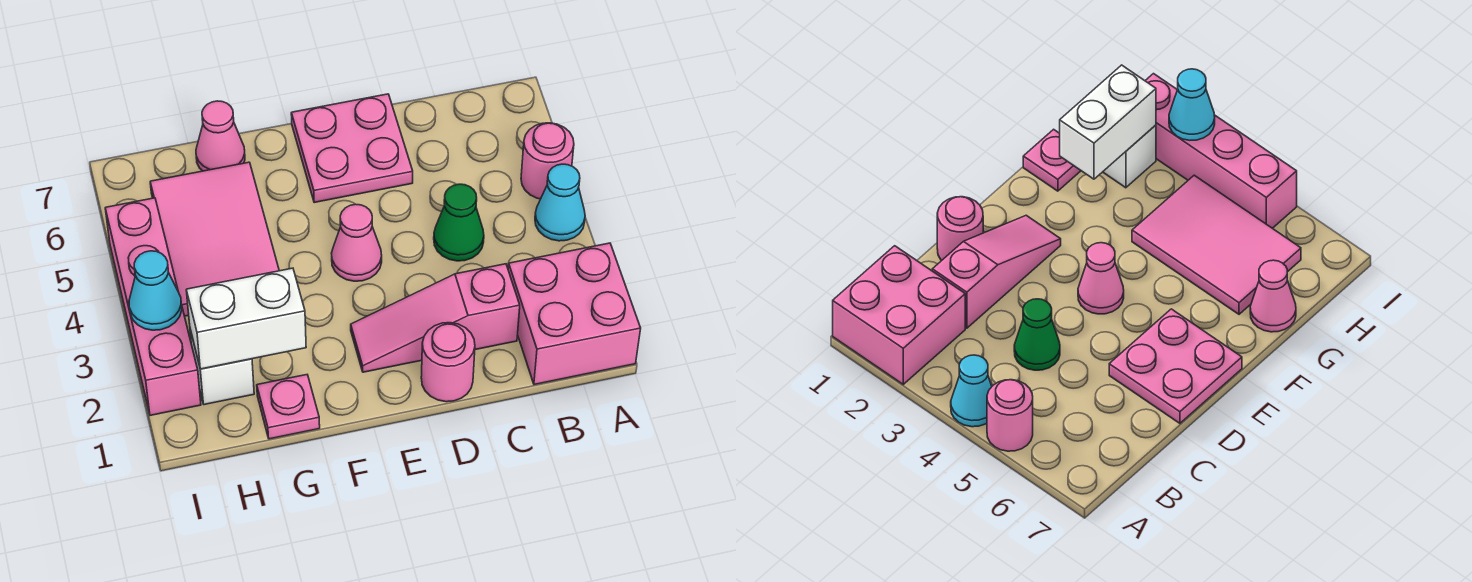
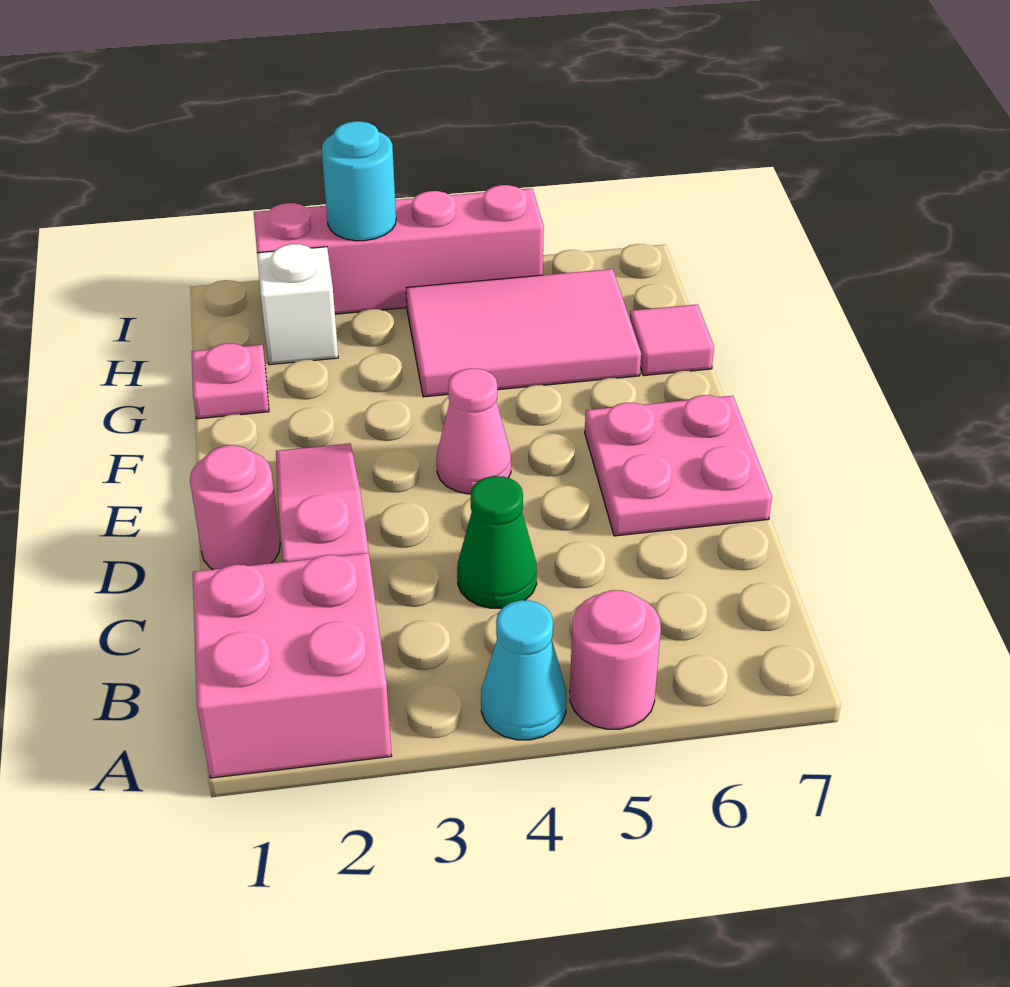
white brick G2:H2 level 2 -> none
pink cone G7 level 1 -> pink tile G7 level 1
cyan cone I3 level 2 -> cyan round brick I3 level 2

